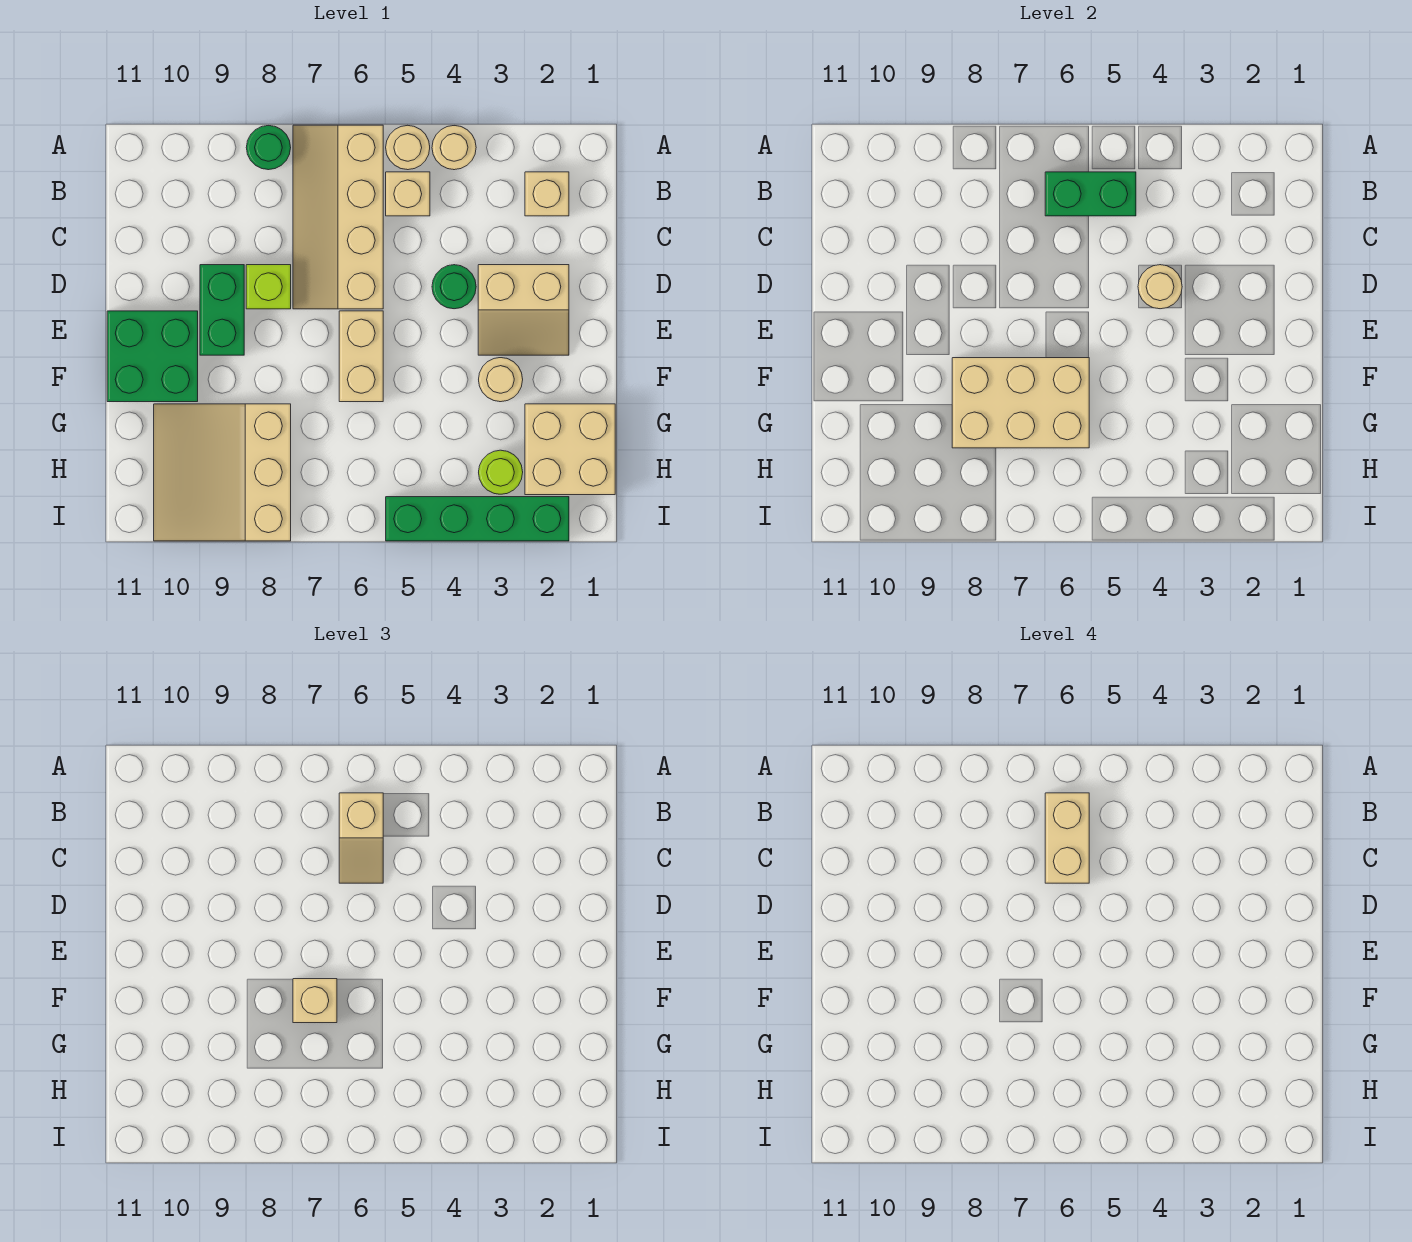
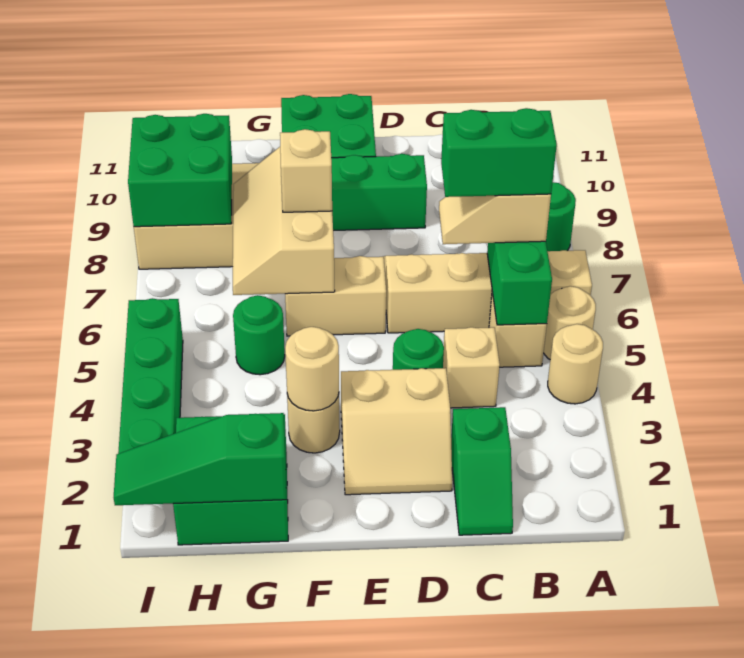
tan brick B2 level 1 -> tan brick C4 level 1
tan brick B6:C6 level 4 -> green brick B6:C6 level 4
none -> green slope C1:C2 level 1 top 2
tan slope D2:E3 level 1 top D -> tan slope D2:E3 level 1 top 3
tan round brick D4 level 2 -> tan round brick F3 level 2
lime brick D8 level 1 -> none
tan brick F6:G8 level 2 -> tan slope F6:G8 level 2 top F
tan brick G1:H2 level 1 -> green brick G1:H2 level 1
none -> green slope G1:I1 level 2 top G
none -> green round brick G5 level 1
lime round brick H3 level 1 -> none
none -> green brick H8:I9 level 2

